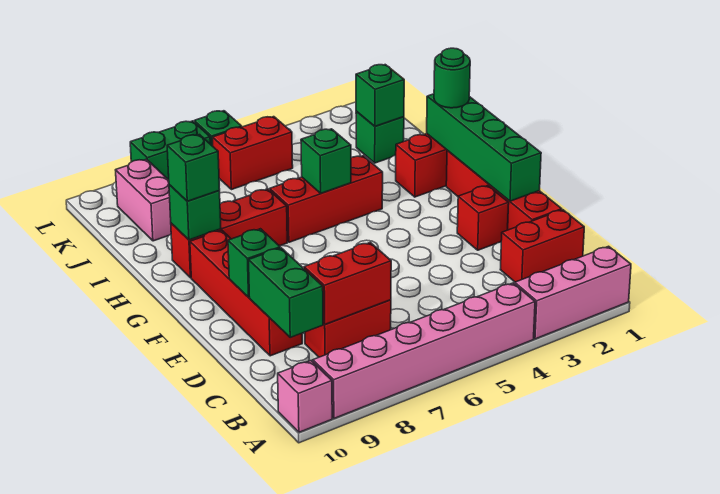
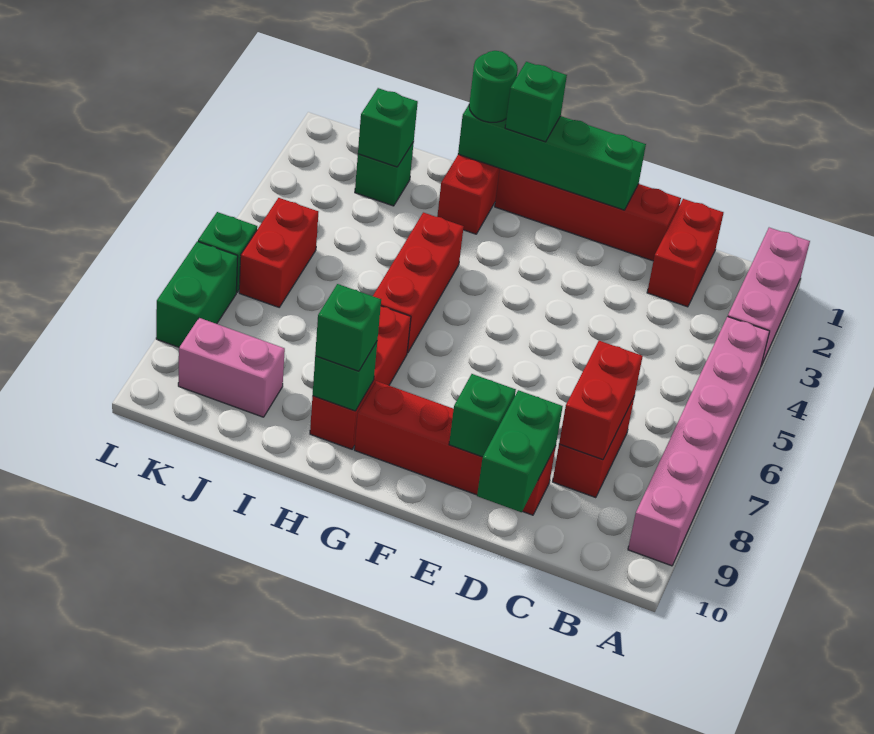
pink brick A10 level 1 -> none
green brick C9:D9 level 2 -> green brick D9:D10 level 2
red brick E2 level 1 -> none
green brick H5 level 2 -> green brick G1 level 3

